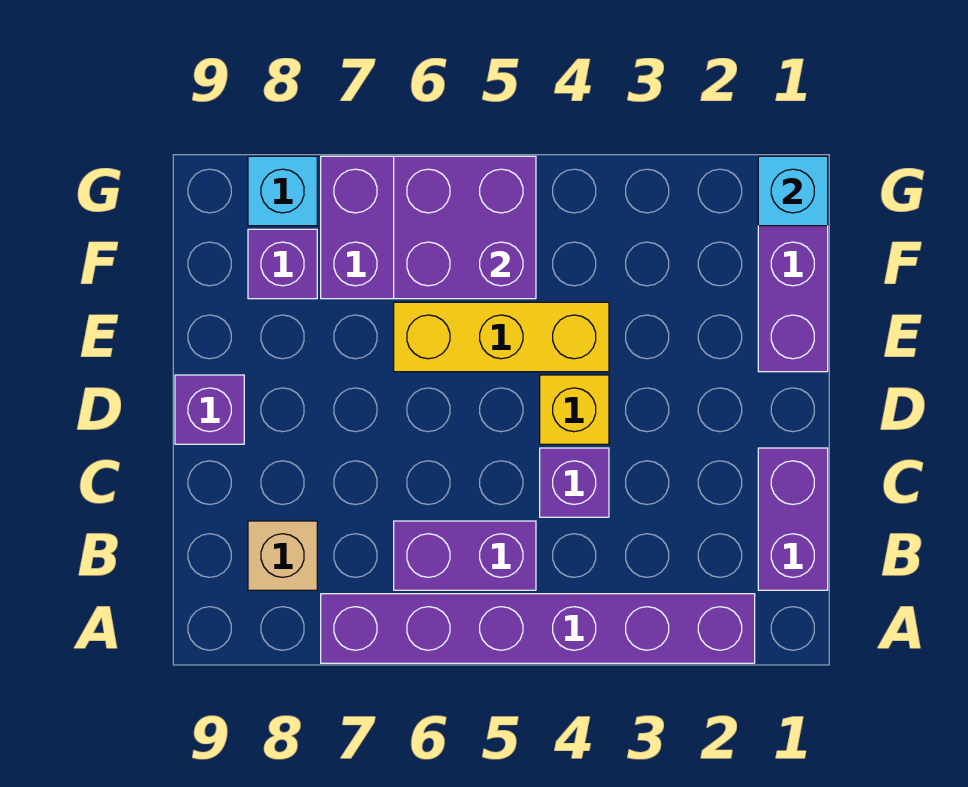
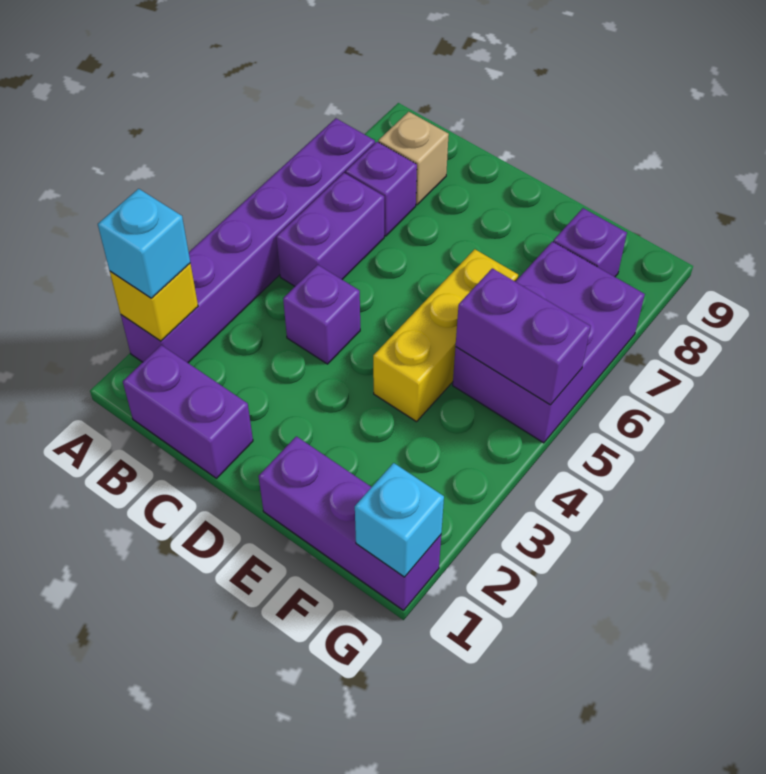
yellow brick D4 level 1 -> yellow brick A2 level 2
purple brick D9 level 1 -> purple brick B7 level 1
purple brick F5:G6 level 2 -> purple brick F5:G5 level 2
cyan brick G8 level 1 -> cyan brick A2 level 3

